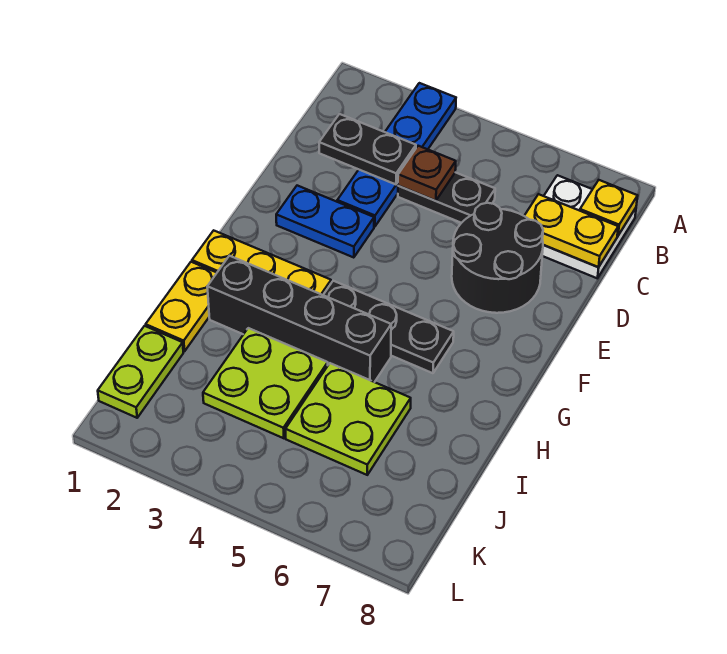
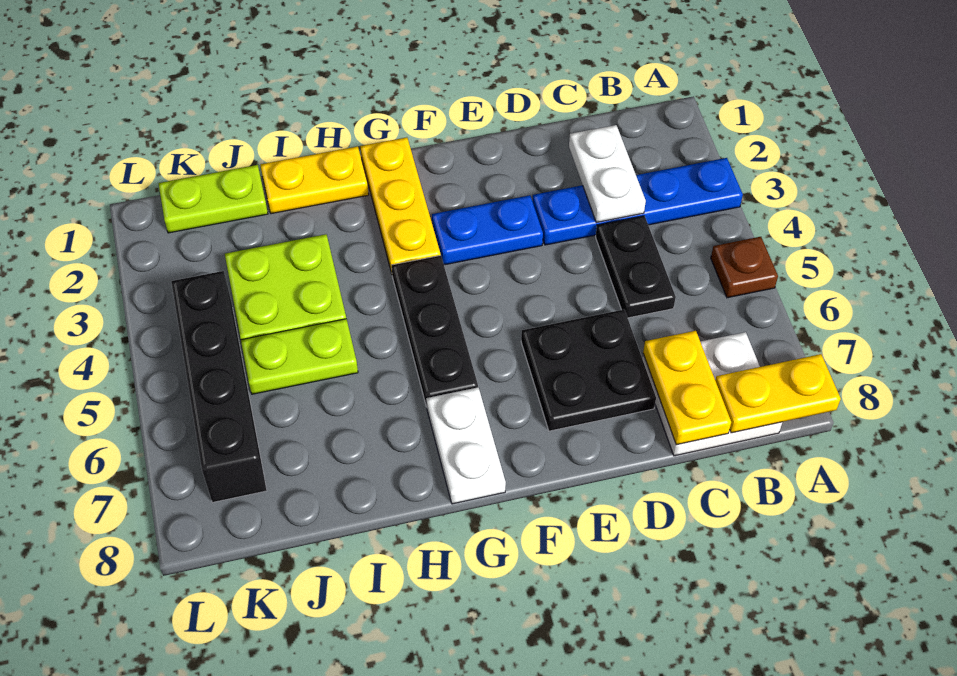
yellow plate B8 level 2 -> yellow plate A8:B8 level 2
black plate C2:C3 level 2 -> white plate C2:C3 level 2
brown plate C4 level 2 -> brown plate A5 level 1
black round brick D6:E7 level 1 -> black plate D6:E7 level 1
blue plate E2:E3 level 1 -> blue plate E3:F3 level 1
none -> white plate G7:G8 level 1
black brick H2:H5 level 1 -> black brick K4:K7 level 1
lime plate I5:J6 level 1 -> lime plate I5:J5 level 1

